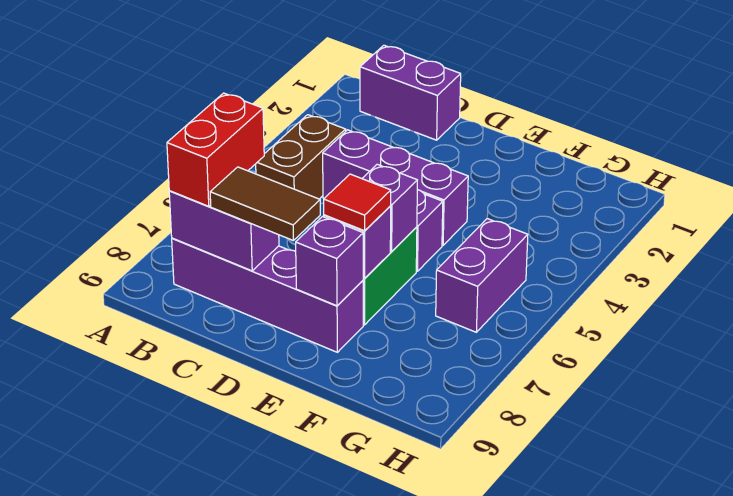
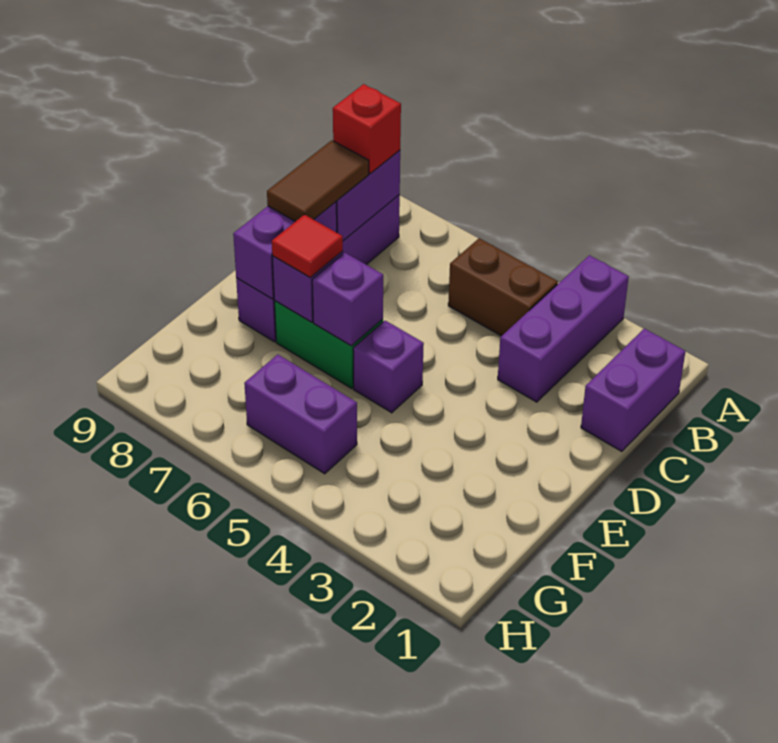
red brick B7:B8 level 3 -> red brick B8 level 3
purple brick C4:E4 level 1 -> purple brick A3:C3 level 1
purple brick E8 level 2 -> purple brick D8:E8 level 2

